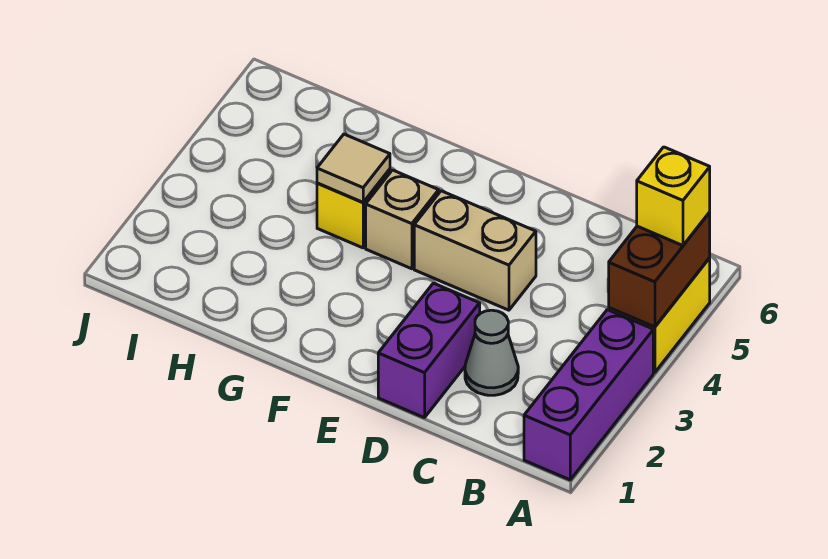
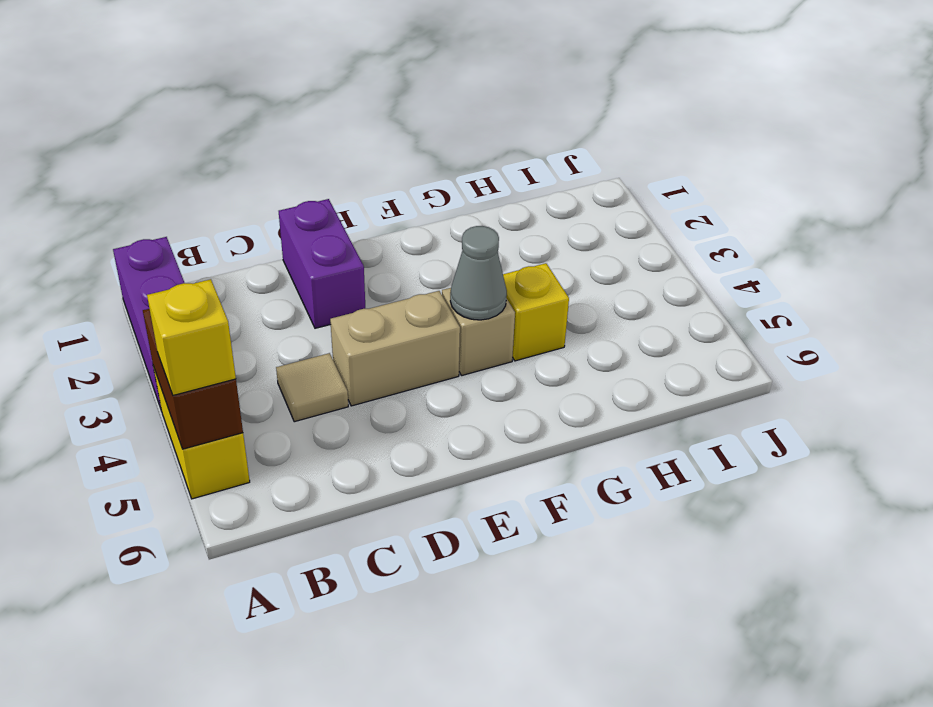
grey cone C2 level 1 -> grey cone F4 level 2
tan tile G4 level 2 -> tan tile C4 level 1

